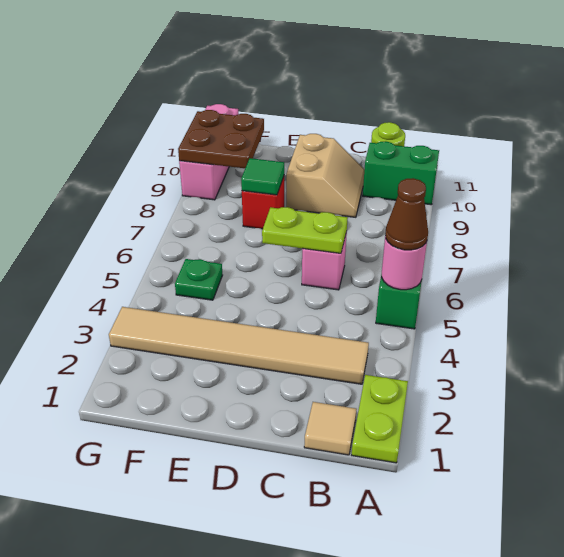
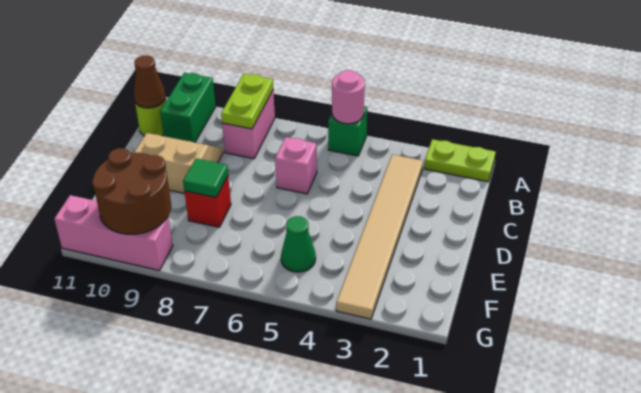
brown cone A5 level 3 -> brown cone B11 level 2
none -> pink brick A8:B8 level 1
tan tile B1 level 1 -> none
lime plate C6:D6 level 2 -> lime plate A8:B8 level 2
green plate F5 level 1 -> green cone F5 level 1
brown plate F9:G10 level 2 -> brown round brick F9:G10 level 2

